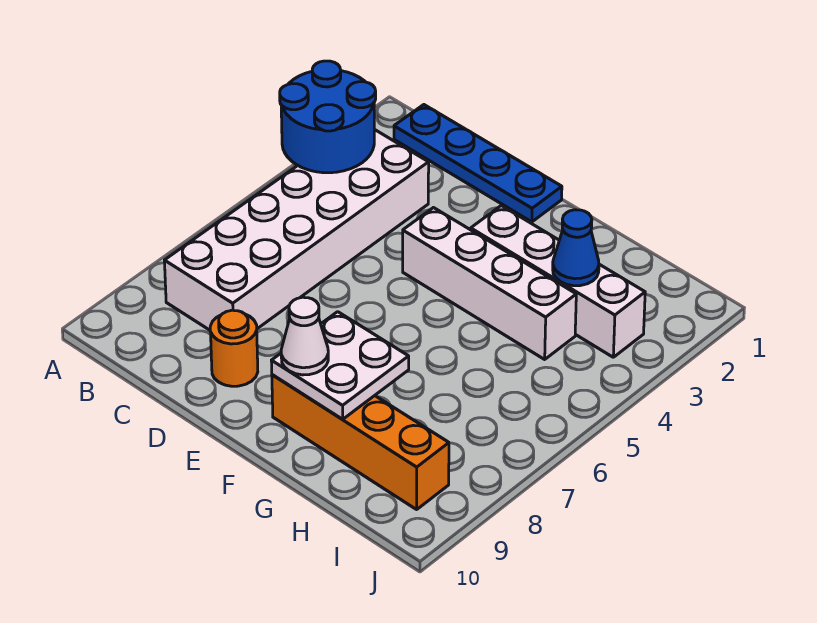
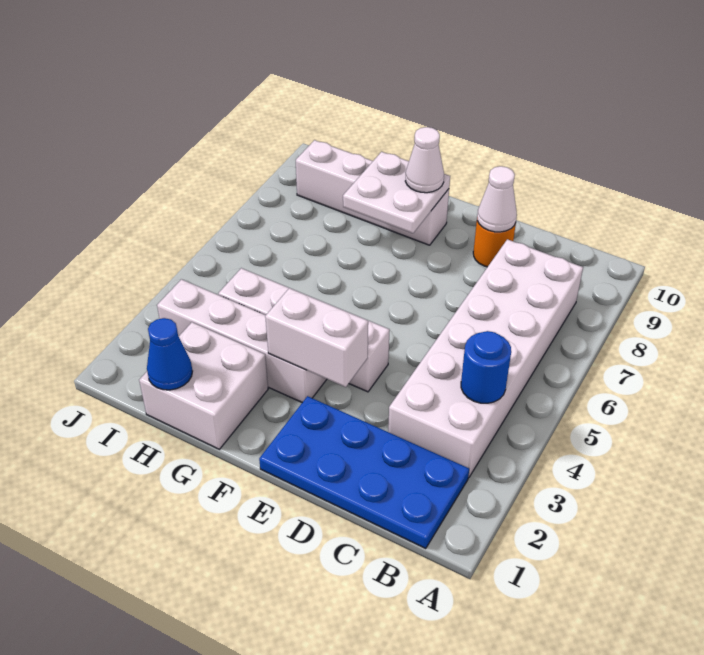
blue round brick A3:B4 level 2 -> blue round brick B4 level 2
blue plate B1:E1 level 1 -> blue plate B1:E2 level 1
none -> white cone D9 level 2
none -> white brick E3:F3 level 2
orange brick F9:I9 level 1 -> white brick F9:I9 level 1
none -> white brick G1:H2 level 1
blue cone H3 level 2 -> blue cone H1 level 2

